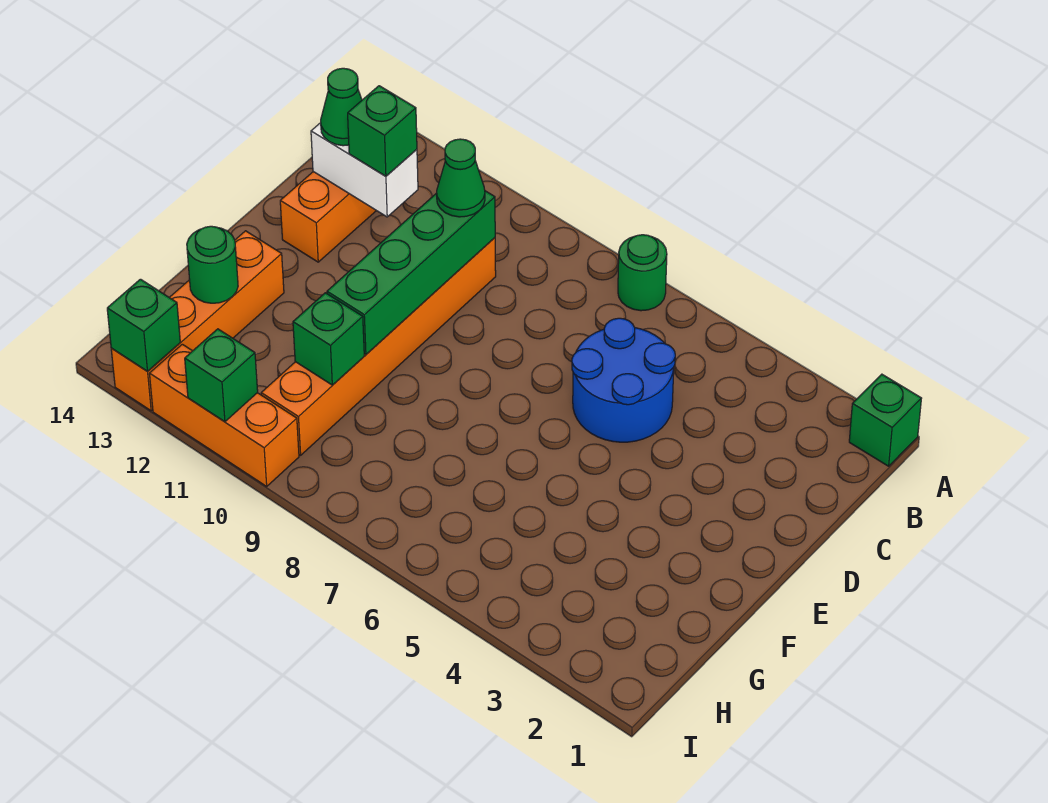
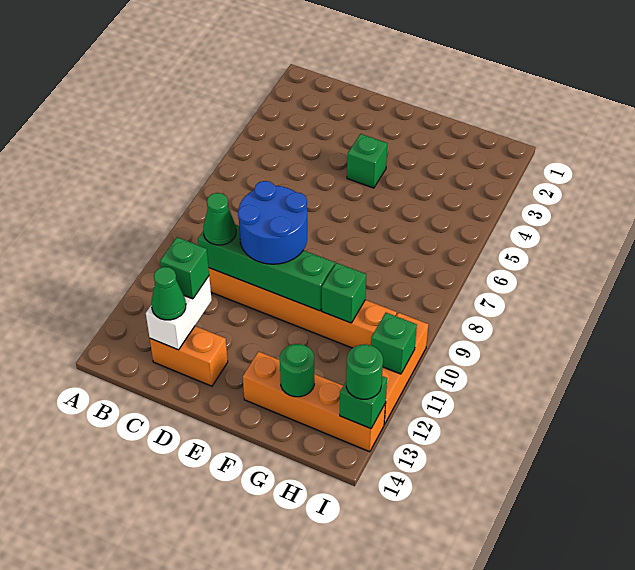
green brick A1 level 1 -> green brick E4 level 1
green round brick A7 level 1 -> green round brick I13 level 3
blue round brick C5:D6 level 1 -> blue round brick D9:E10 level 3

